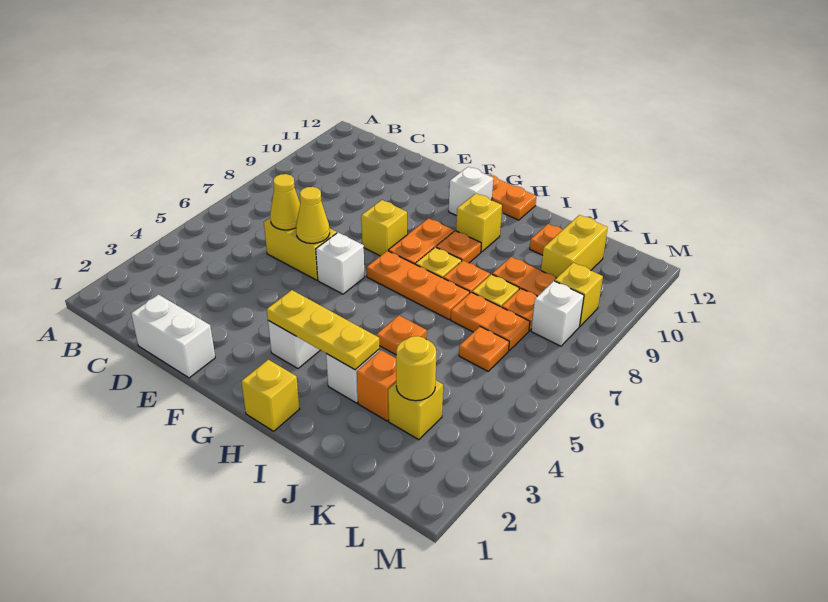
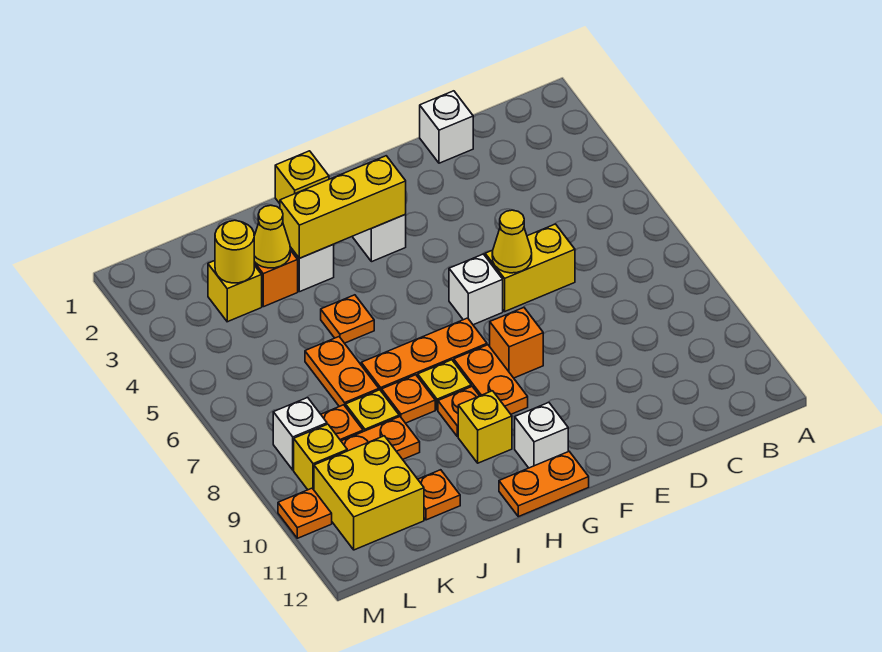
white brick D1:E1 level 1 -> white brick D1 level 1
yellow cone D6 level 2 -> yellow cone J3 level 2
yellow brick F8 level 1 -> orange brick F8 level 1
yellow plate G3:I3 level 2 -> yellow brick G3:I3 level 2
orange plate J7:K7 level 1 -> orange plate J6:J7 level 1
orange plate K6 level 1 -> orange plate M10 level 1
yellow brick K10:K11 level 1 -> yellow brick K10:L11 level 1

